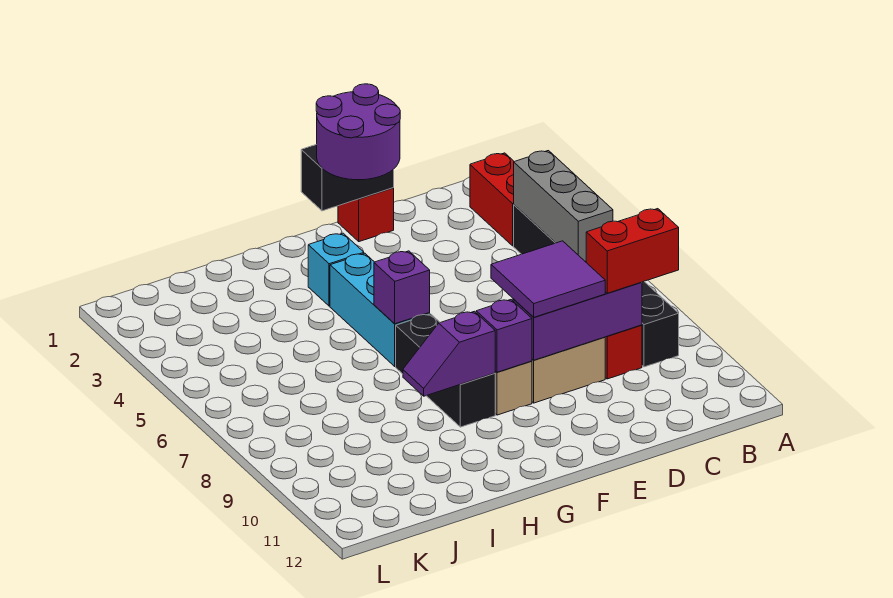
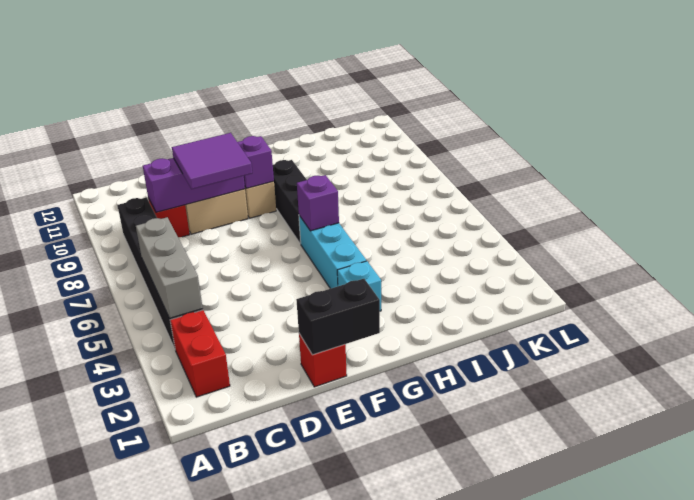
red brick B9:C9 level 3 -> none
purple round brick E1:F2 level 3 -> none
purple slope G9:H9 level 2 top G -> none

